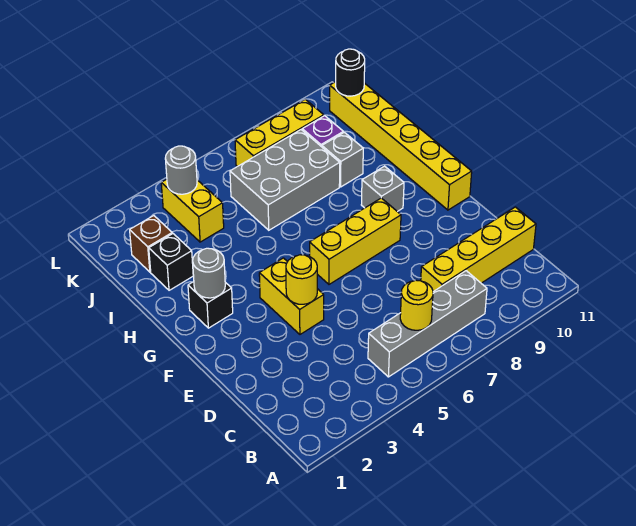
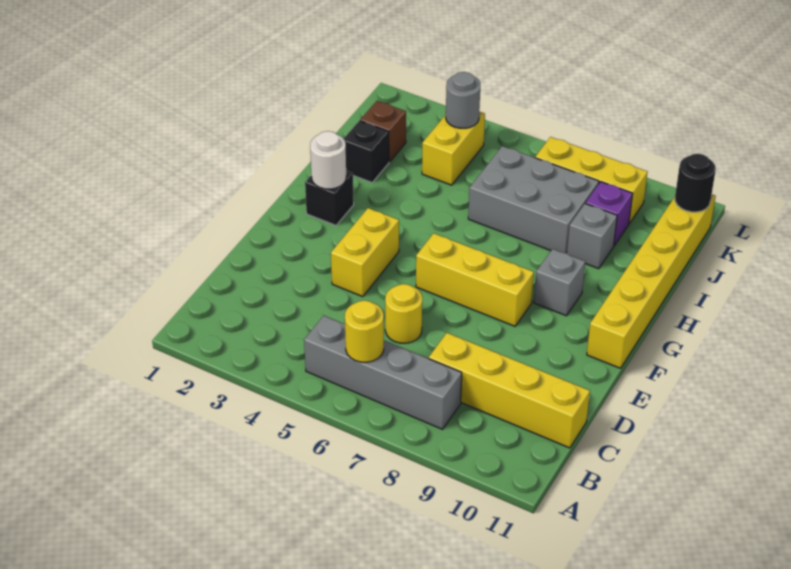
yellow round brick E4 level 2 -> yellow round brick D6 level 1
grey round brick G2 level 2 -> white round brick G2 level 2

